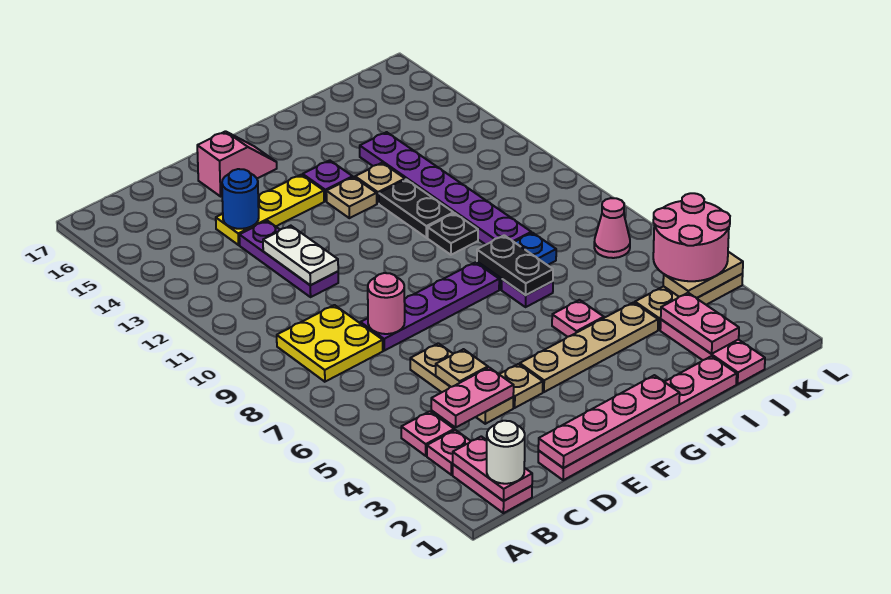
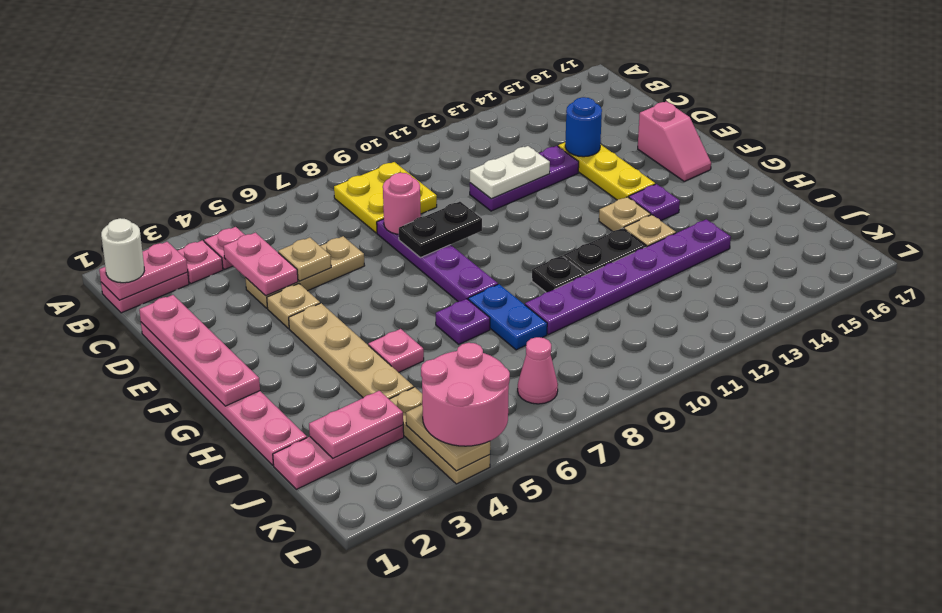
black plate H7:H8 level 2 -> black plate E8:E9 level 2

